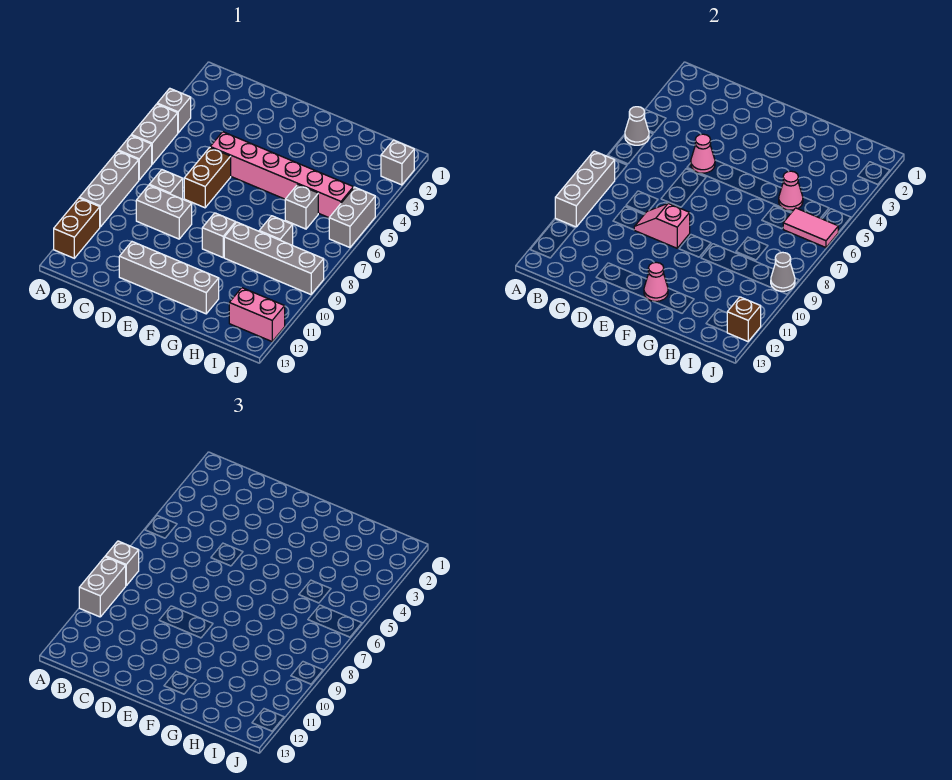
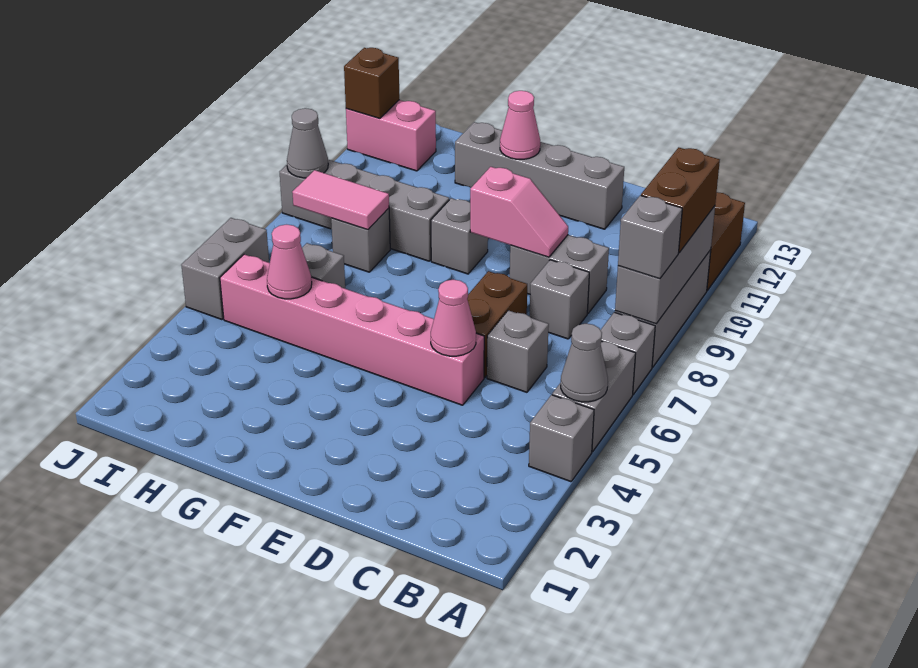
grey brick A9:A10 level 3 -> brown brick A9:A10 level 3
pink tile I6:J6 level 2 -> pink tile H8:I8 level 2
grey brick J2 level 1 -> grey brick C6 level 1

